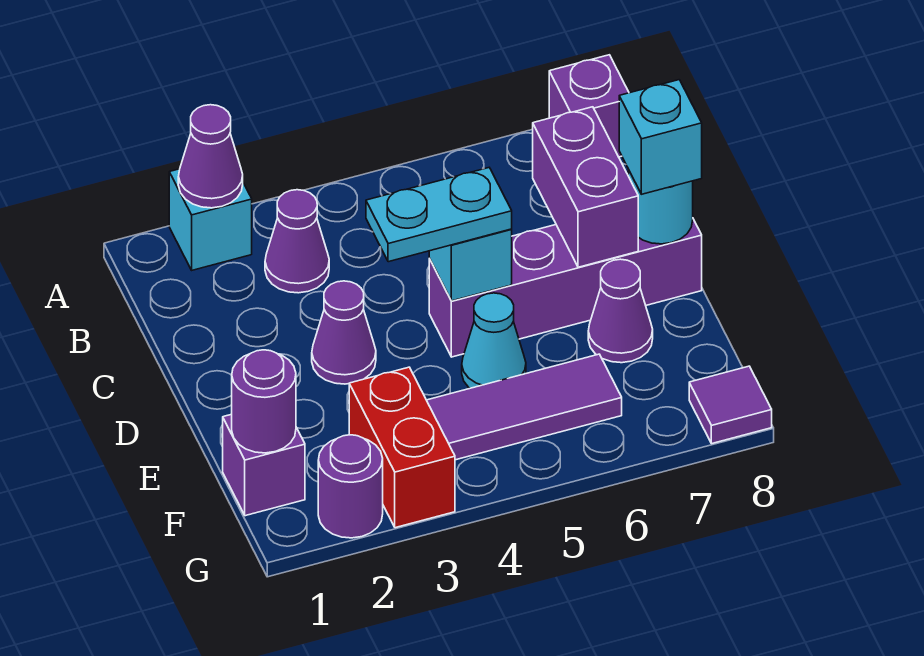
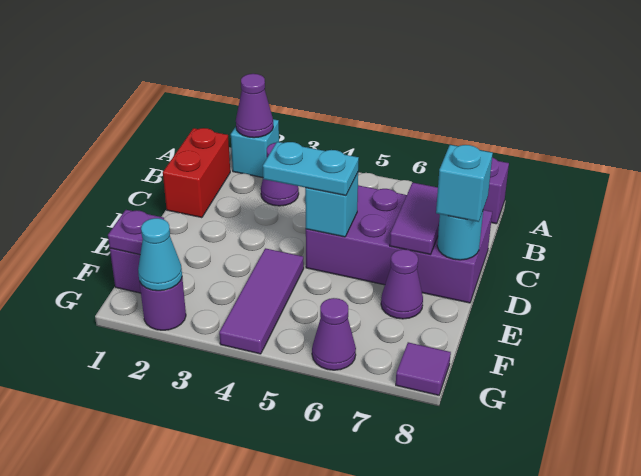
purple brick C7:D7 level 2 -> purple tile C7:D7 level 2
purple cone D3 level 1 -> purple cone G6 level 1
purple brick D5:D8 level 1 -> purple brick C5:D8 level 1
cyan cone E5 level 1 -> cyan cone G2 level 2
purple round brick F1 level 2 -> purple plate F1 level 2
red brick F3:G3 level 1 -> red brick B1:C1 level 1
purple tile F4:F6 level 1 -> purple tile E4:G4 level 1

